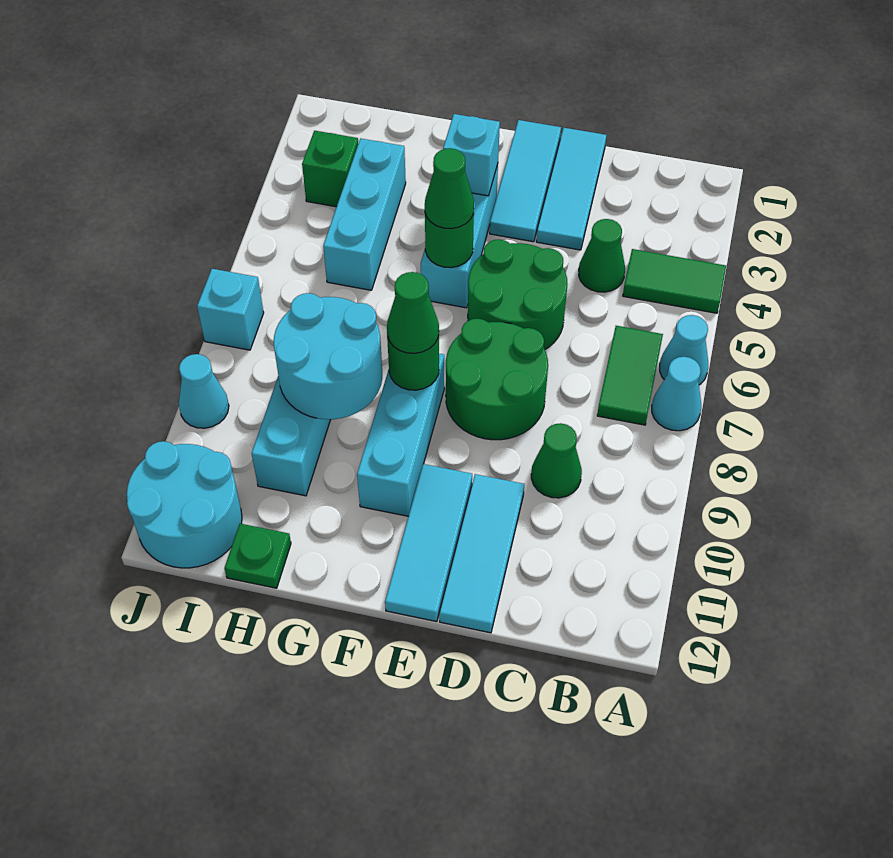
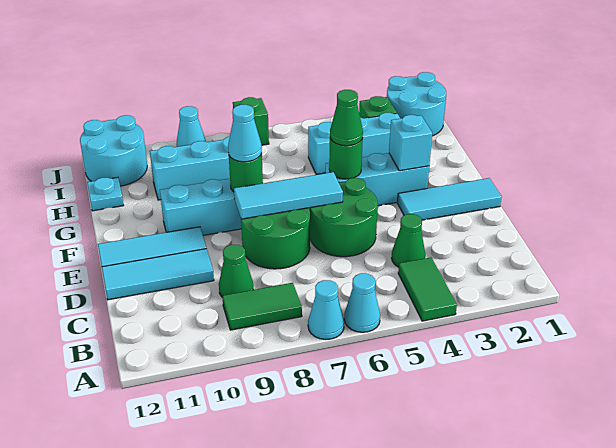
green tile B6:B7 level 1 -> green tile B8:B9 level 1
cyan tile D1:D3 level 1 -> cyan tile E6:E8 level 2
green cone F8 level 3 -> cyan cone F8 level 3
cyan round brick G8:H9 level 2 -> cyan round brick I1:J2 level 1
green plate H12 level 1 -> cyan plate H12 level 1
cyan brick J7 level 1 -> green brick J7 level 1

